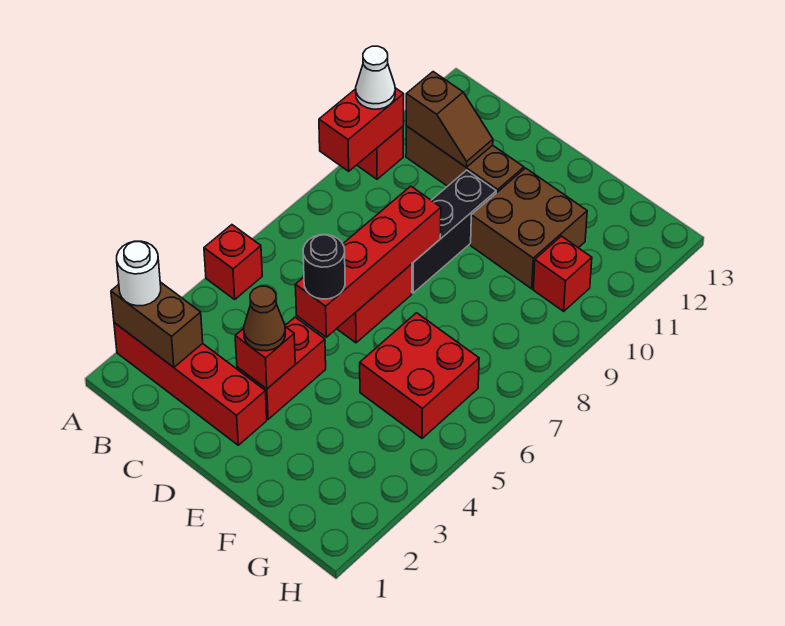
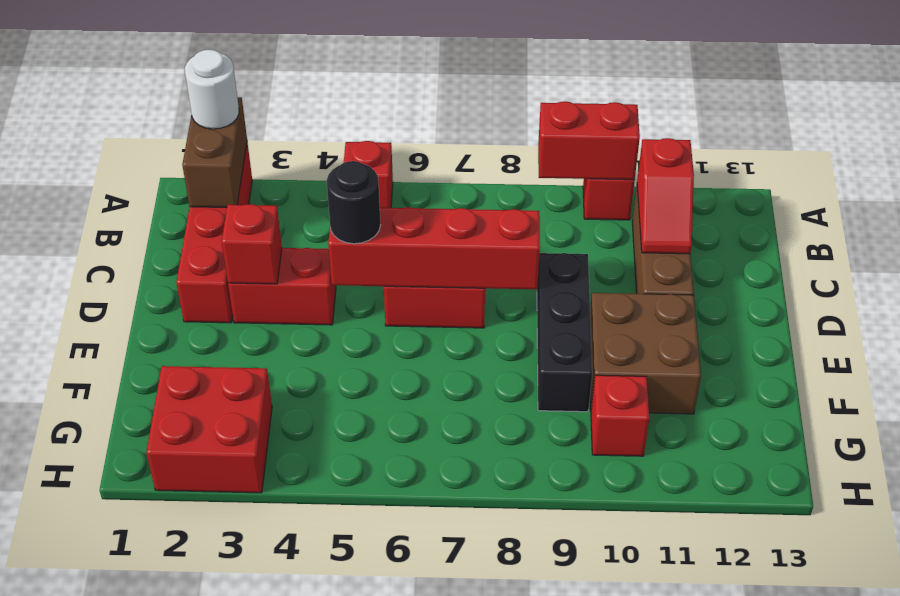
white cone A10 level 3 -> none
brown slope B11:C11 level 2 top B -> red slope B11:C11 level 2 top B
brown cone D3 level 3 -> none
black brick D8:D10 level 1 -> black brick D9:F9 level 1
red brick F5:G6 level 1 -> red brick G2:H3 level 1

